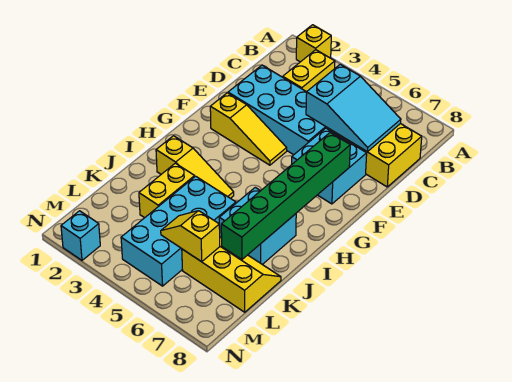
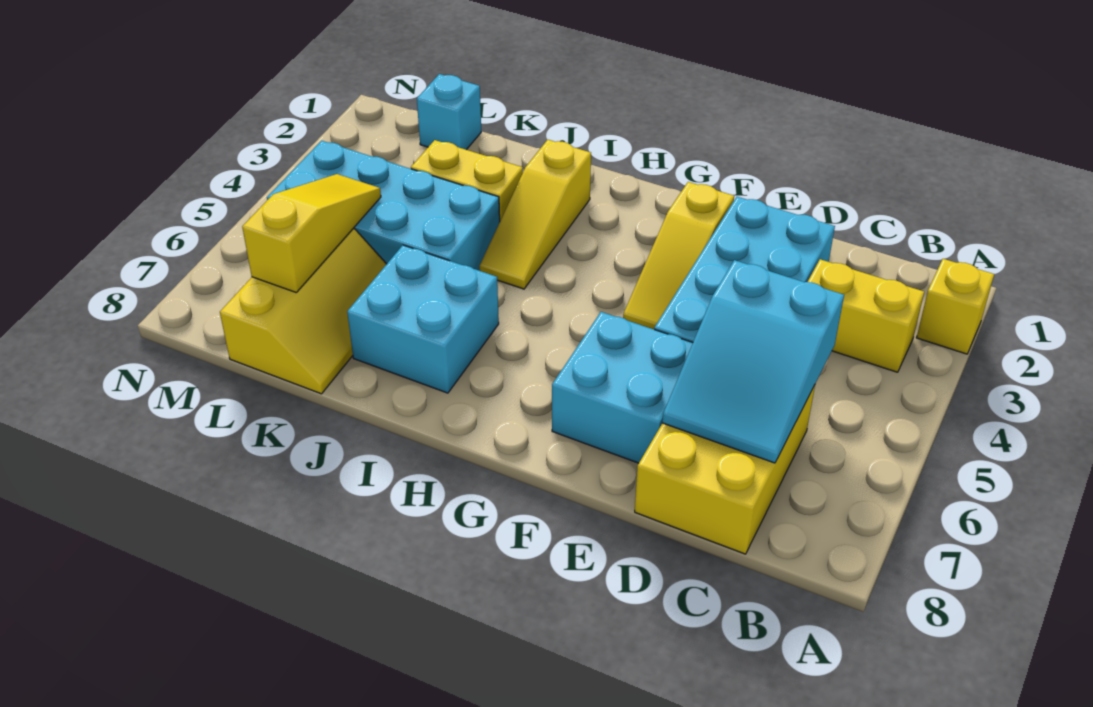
green brick F7:K7 level 2 -> none
yellow slope L5:L6 level 2 top 6 -> yellow slope L5:L7 level 2 top 7
cyan brick N2 level 1 -> cyan brick L1 level 1

